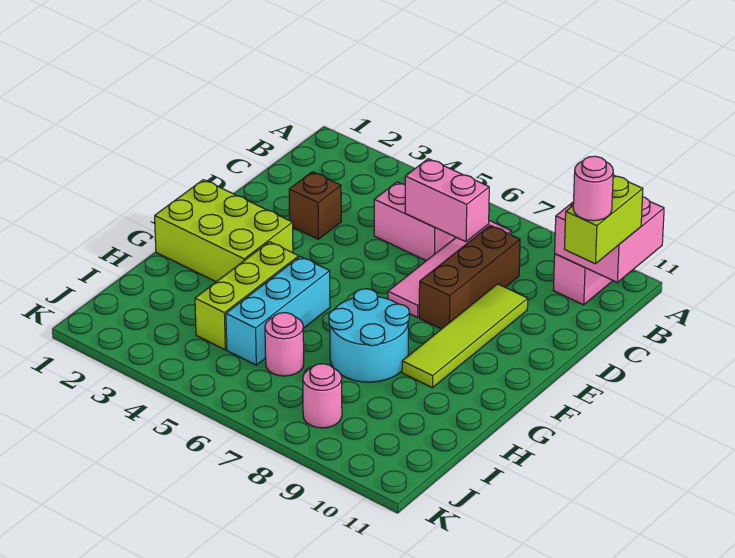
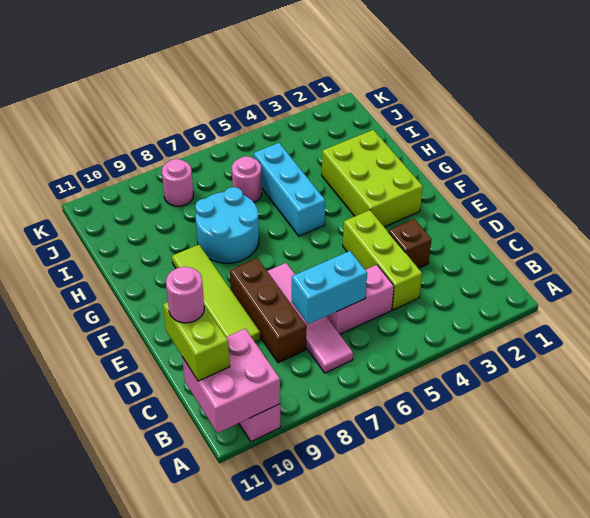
pink brick C6:C7 level 2 -> cyan brick C6:C7 level 2
lime brick F1:G3 level 1 -> lime brick F2:H3 level 1
lime brick G4:I4 level 1 -> lime brick C4:E4 level 1

